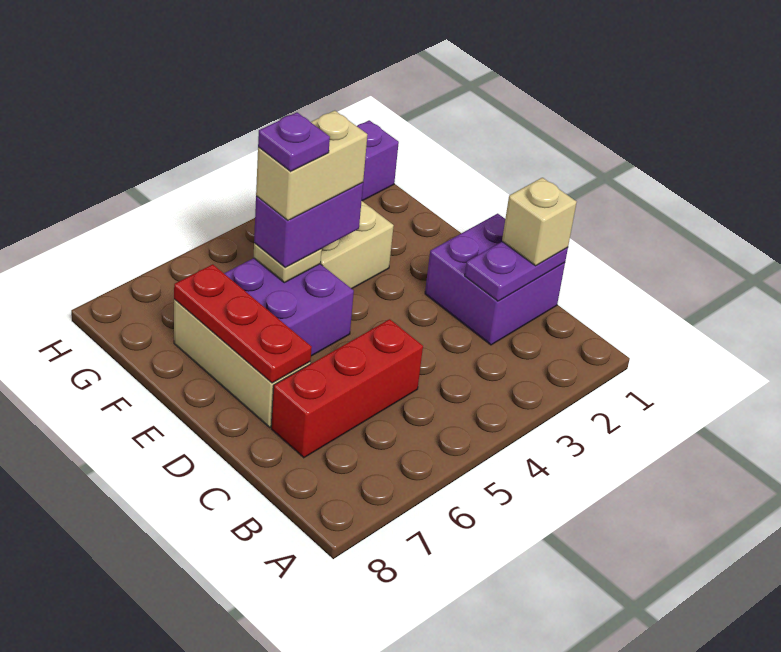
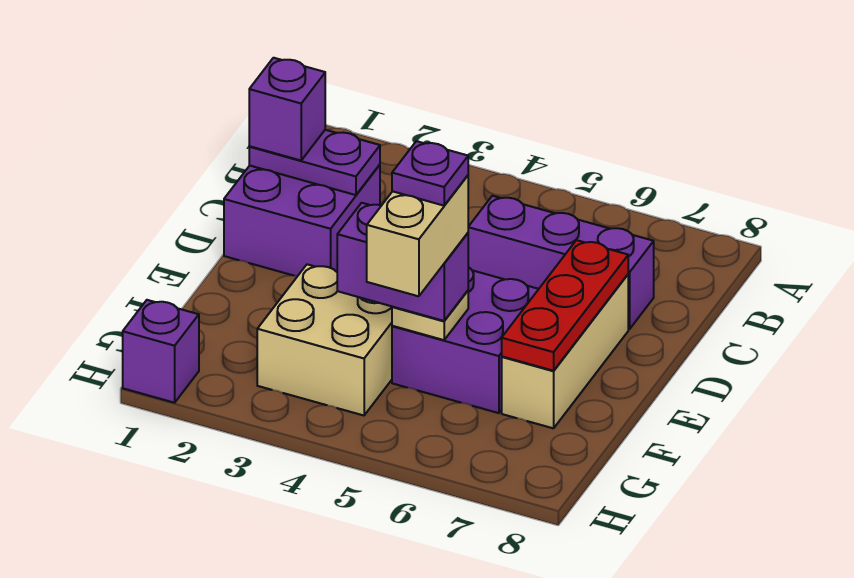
tan brick C1 level 3 -> purple brick C1 level 3
red brick C5:C7 level 1 -> purple brick C5:C7 level 1
tan brick F4:F5 level 4 -> tan brick F5:G5 level 4

